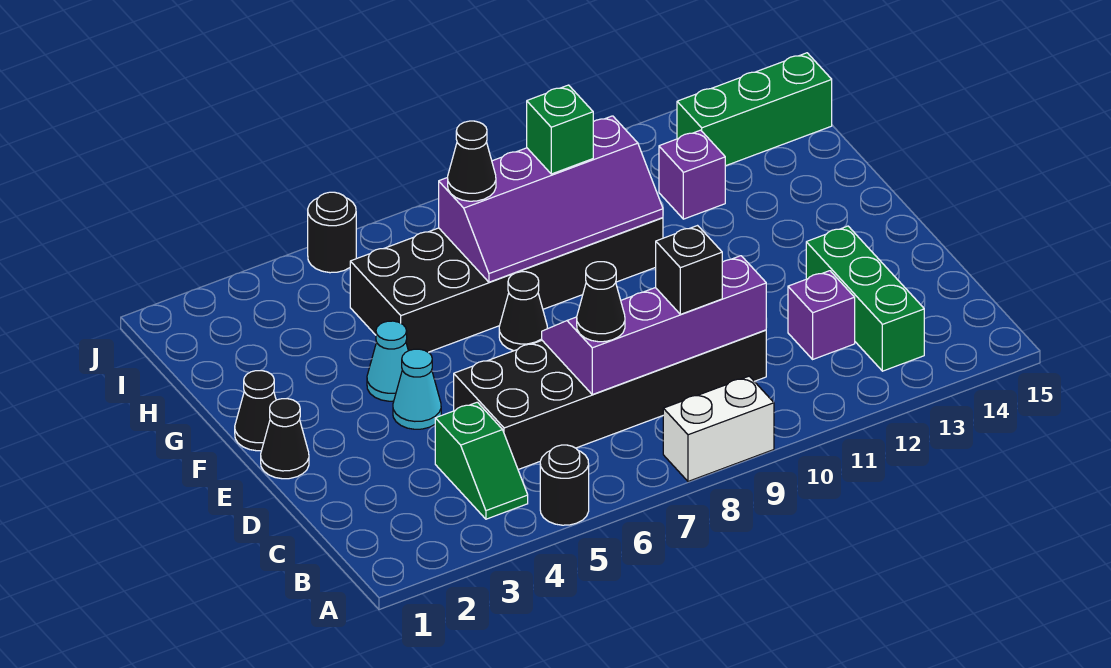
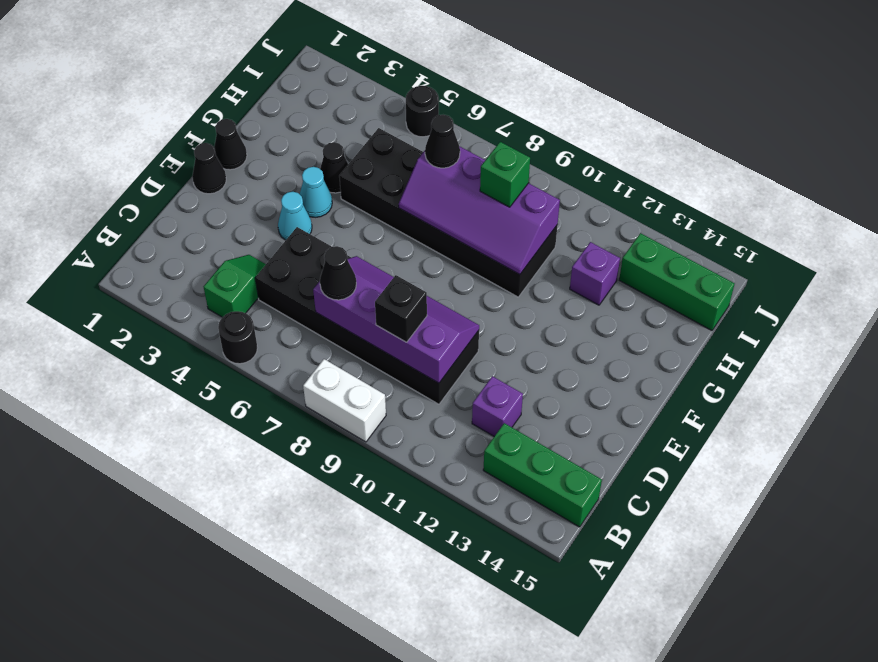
green slope B4:C4 level 1 top C -> green slope B4:C4 level 1 top B
green brick B13:D13 level 1 -> green brick B13:B15 level 1
black cone F7 level 1 -> black cone G4 level 1

